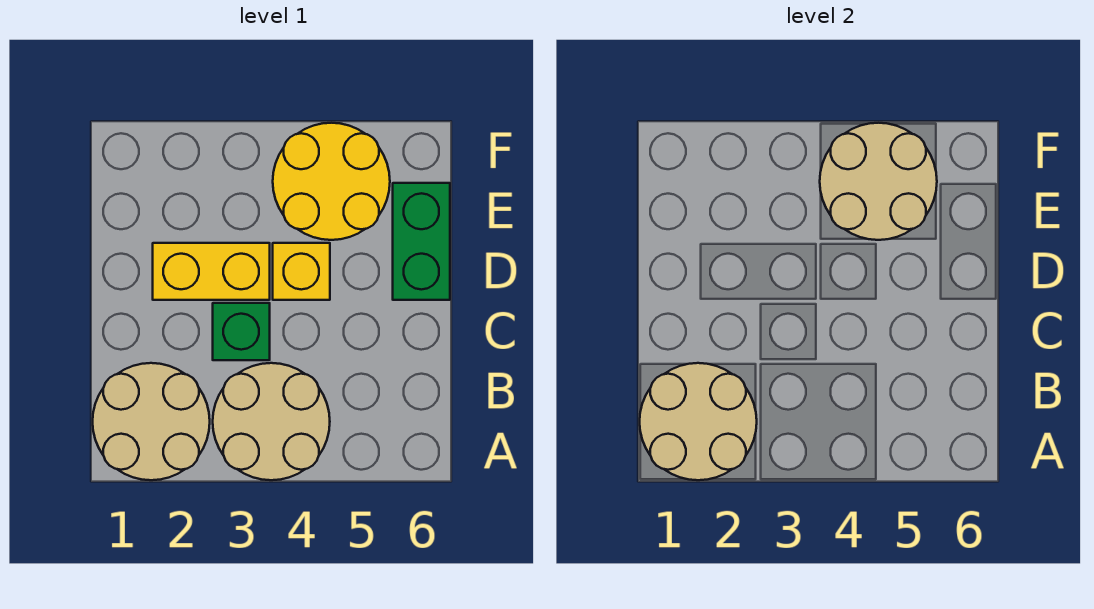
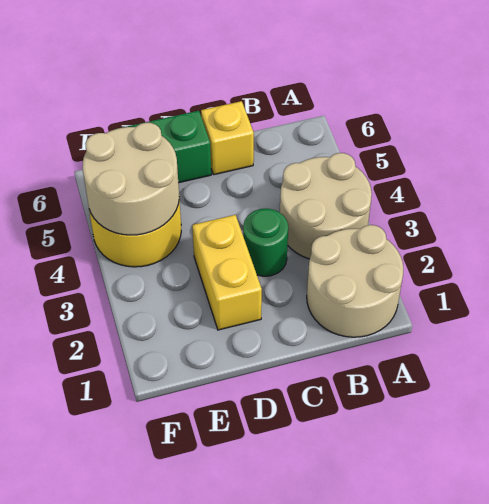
tan round brick A1:B2 level 2 -> none
green brick C3 level 1 -> green round brick C3 level 1
yellow brick D4 level 1 -> yellow brick C6 level 1

